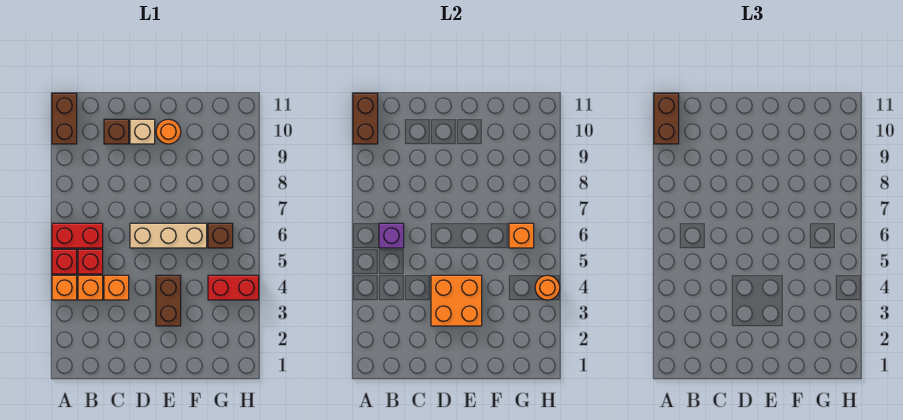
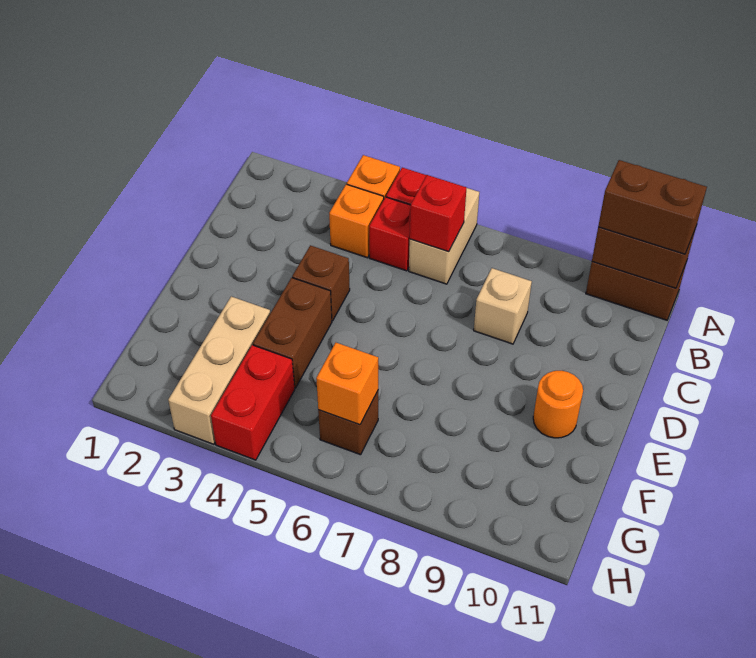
red brick A6:B6 level 1 -> tan brick A6:B6 level 1
purple brick B6 level 2 -> red brick B6 level 2
orange brick C4 level 1 -> none
brown brick C10 level 1 -> brown brick D4 level 1
orange brick D3:E4 level 2 -> none
tan brick D6:F6 level 1 -> tan brick F3:H3 level 1
tan brick D10 level 1 -> tan brick C8 level 1
brown brick E3:E4 level 1 -> brown brick E4:F4 level 1
orange round brick H4 level 2 -> none

